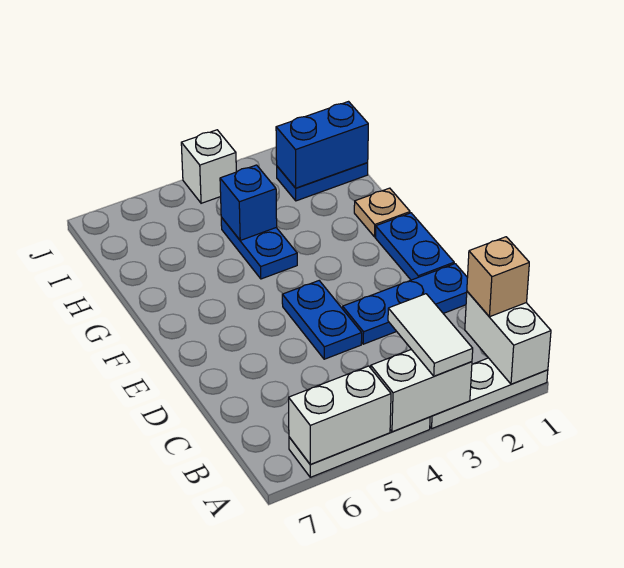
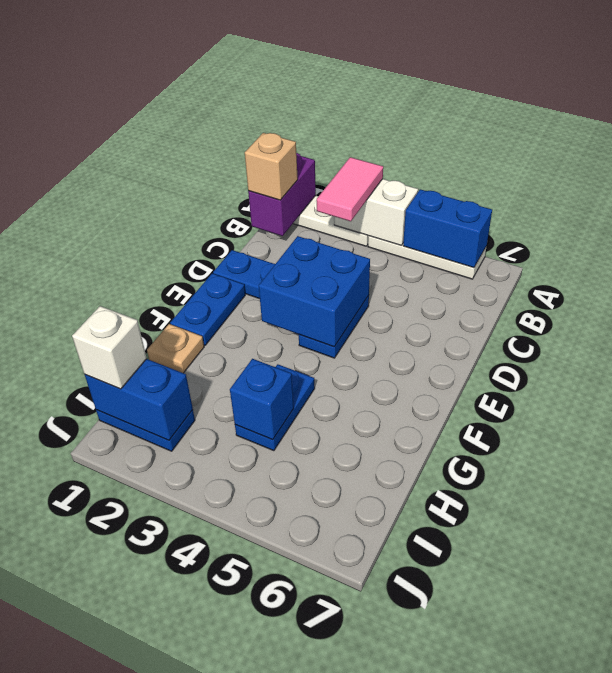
white brick A1:B1 level 2 -> purple brick A1:B1 level 2
white tile A3:B3 level 3 -> pink tile A3:B3 level 3
white brick A5:A6 level 2 -> blue brick A5:A6 level 2
none -> blue brick D3:E4 level 2
white brick J4 level 1 -> white brick I1 level 3

